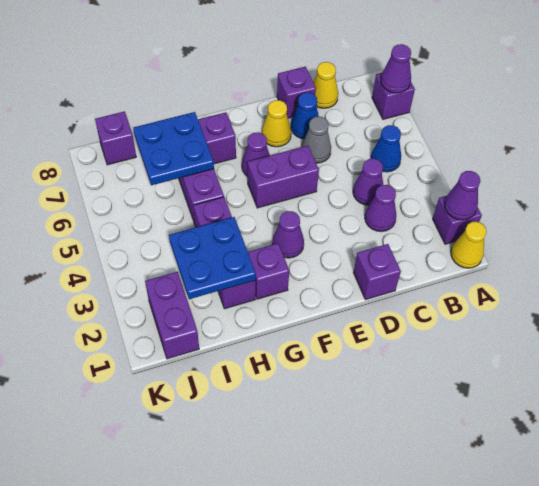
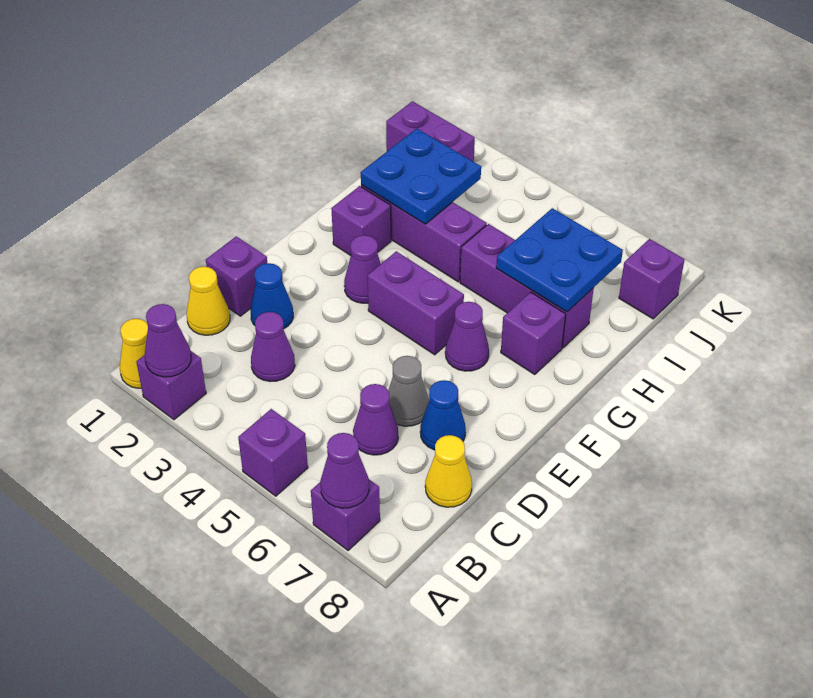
blue cone B5 level 1 -> blue cone D2 level 1
purple cone C4 level 1 -> purple cone C6 level 1
purple brick D8 level 1 -> purple brick A5 level 1
purple brick E5:F5 level 1 -> purple brick F4:F5 level 1
yellow cone E7 level 1 -> yellow cone C1 level 1

